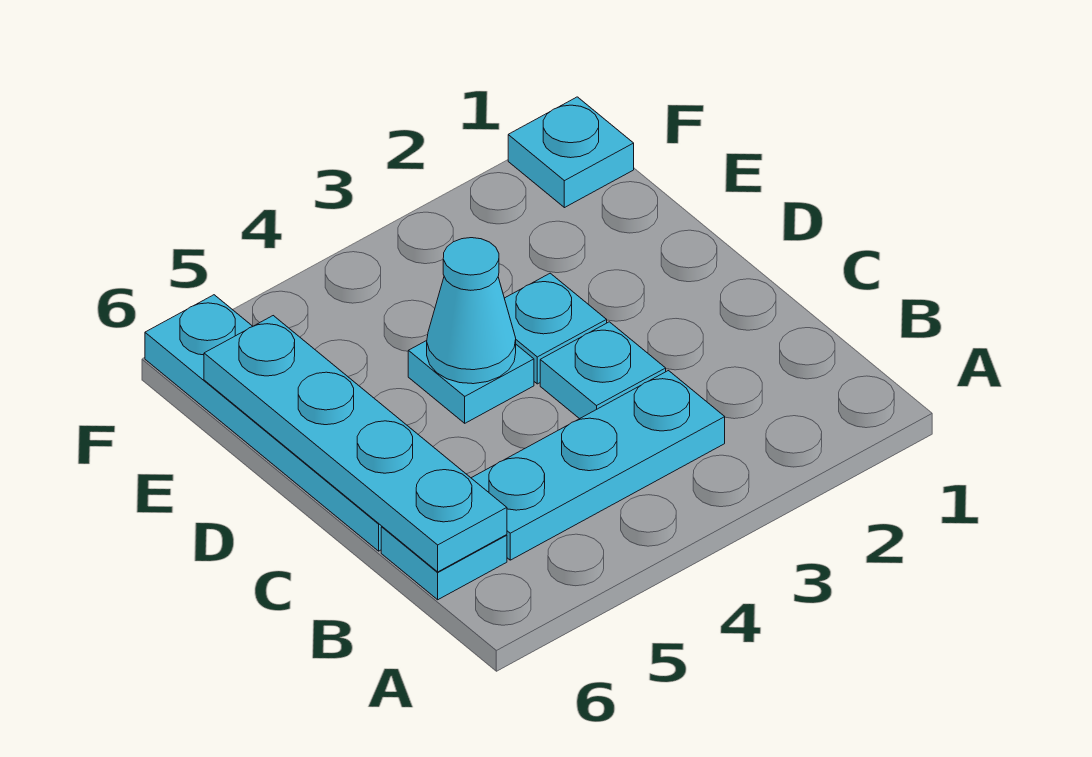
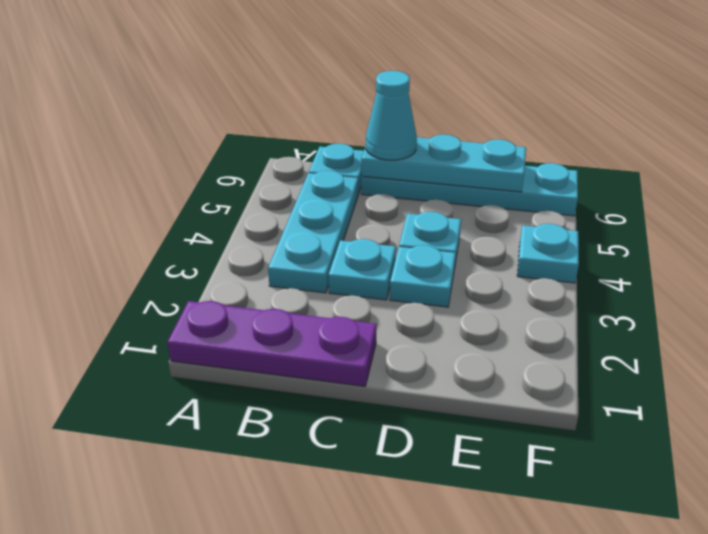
none -> purple plate A1:C1 level 1
cyan plate B6:E6 level 2 -> cyan plate C6:E6 level 2
cyan cone D4 level 2 -> cyan cone C6 level 3
cyan plate F1 level 1 -> cyan plate F4 level 1

